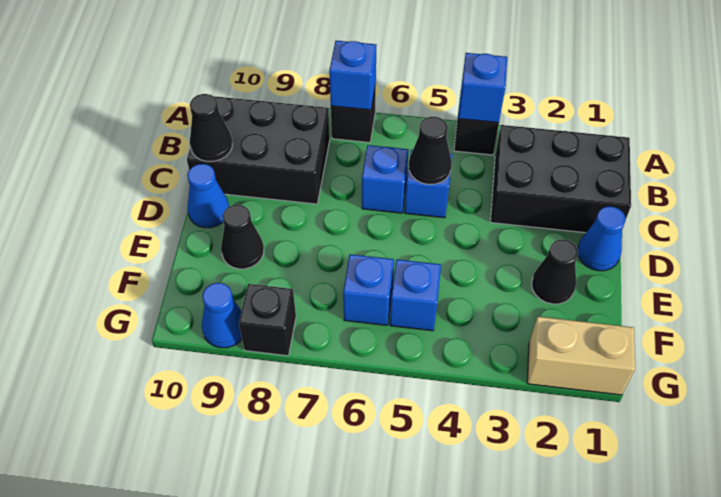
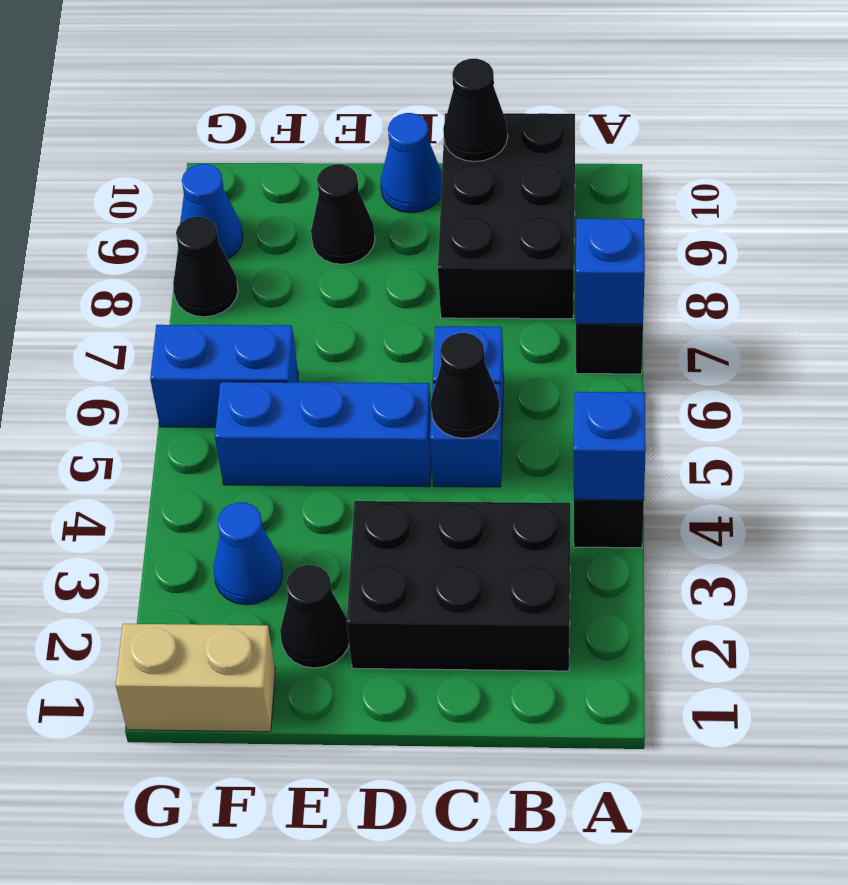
black brick B1:C3 level 1 -> black brick B2:D3 level 1
blue cone D1 level 1 -> blue cone F3 level 1
blue brick F5 level 1 -> blue brick D5:F5 level 1
blue brick F6 level 1 -> blue brick F6:G6 level 1
tan brick G1:G2 level 1 -> tan brick F1:G1 level 1
black brick G8 level 1 -> black cone G8 level 1

